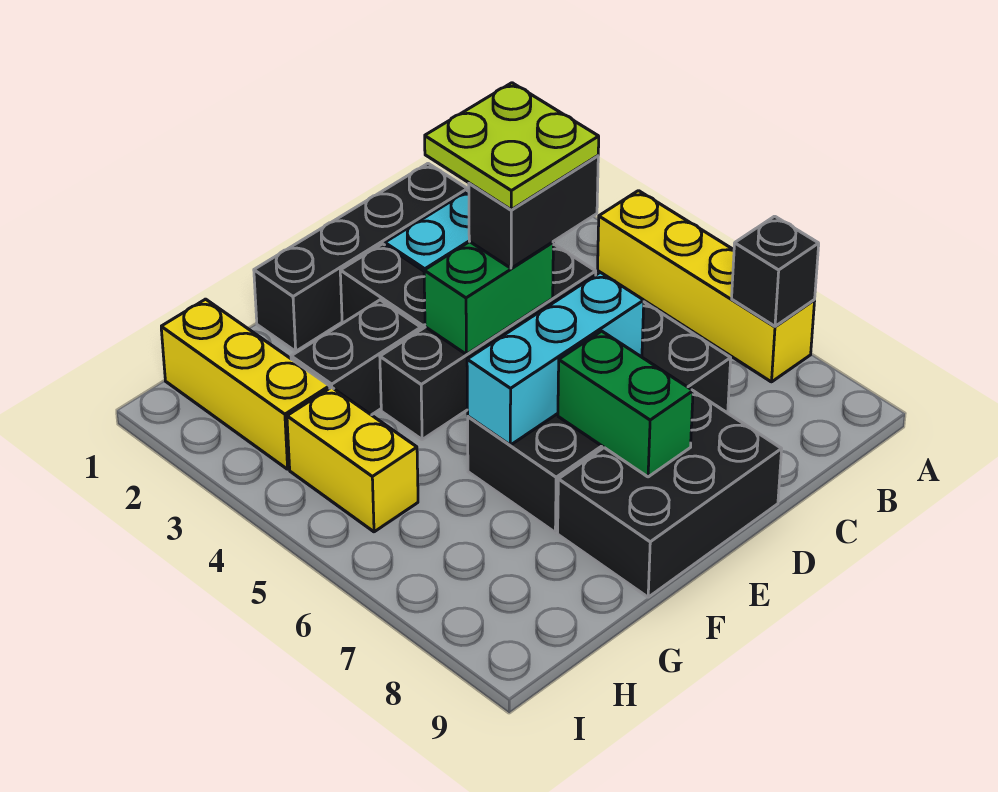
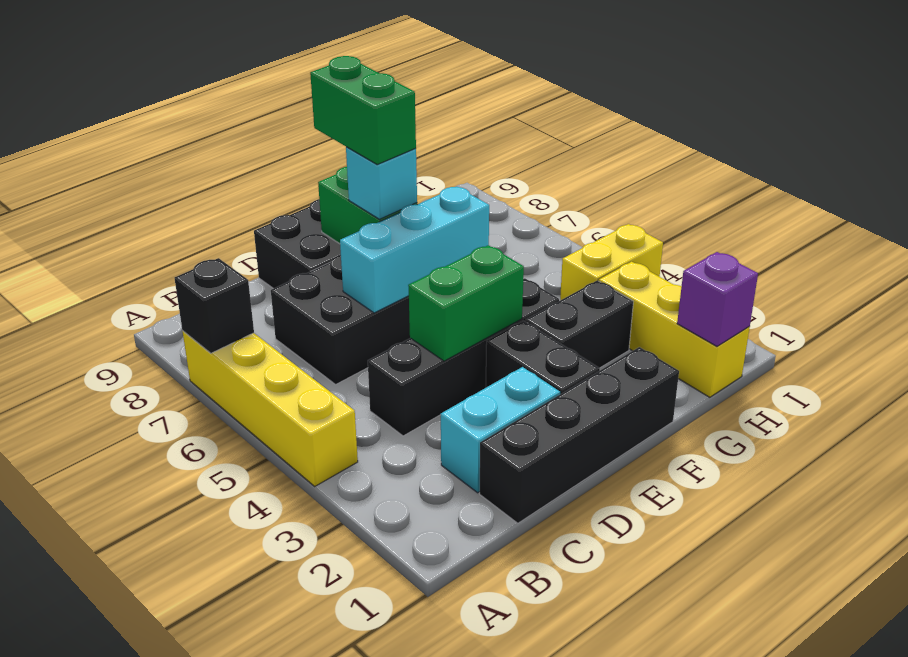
lime plate C3:D4 level 4 -> none
black brick C4:D4 level 3 -> none
none -> cyan brick E7 level 3
none -> green brick E7:E8 level 4
none -> purple brick H1 level 2
yellow brick H4:H5 level 1 -> yellow brick H4:I4 level 1

